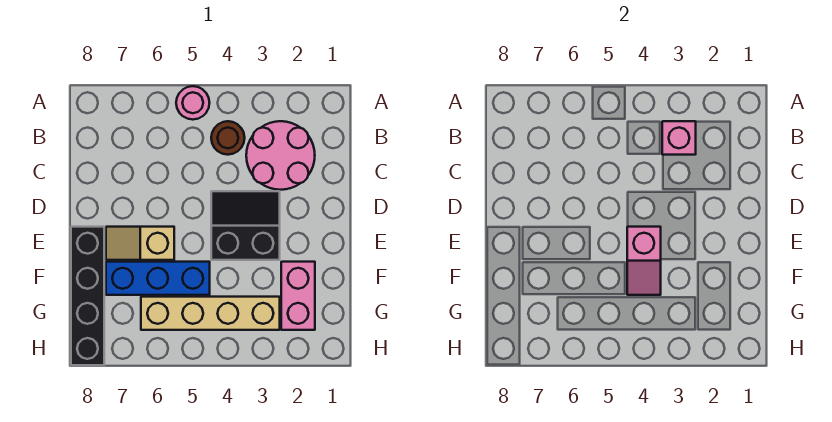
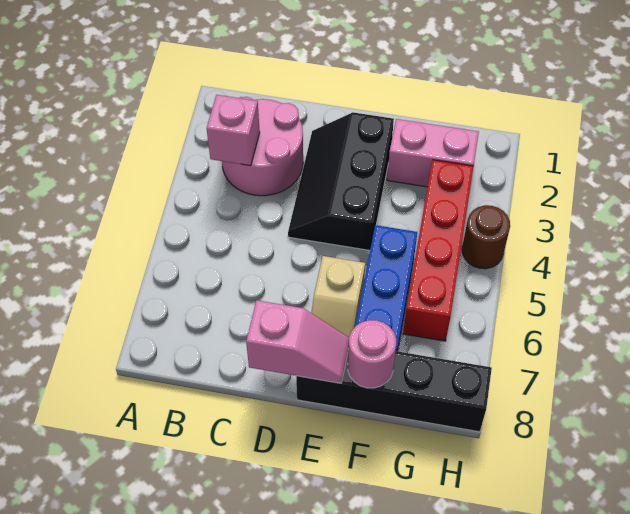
pink round brick A5 level 1 -> pink round brick F8 level 2
brown round brick B4 level 1 -> brown round brick H4 level 1
black slope D3:E4 level 1 top E -> black slope D2:E4 level 1 top E
pink slope E4:F4 level 2 top E -> pink slope D8:E8 level 2 top D
tan brick G3:G6 level 1 -> red brick G3:G6 level 1

